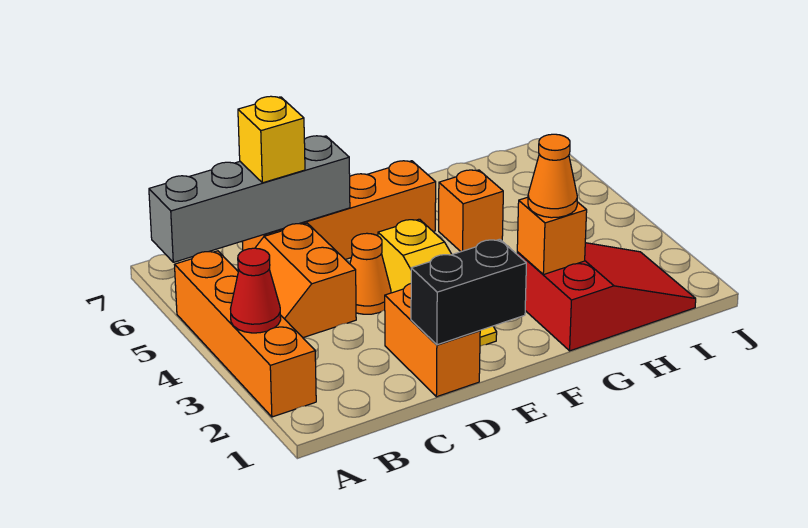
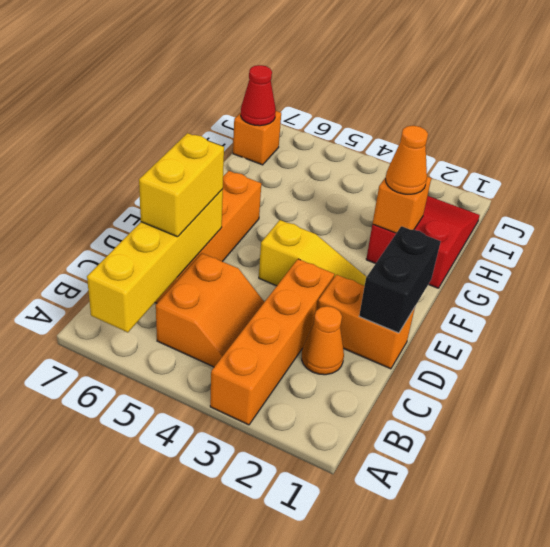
orange brick A2:A5 level 1 -> orange brick A3:D3 level 1
red cone A3 level 2 -> red cone I7 level 2
grey brick A6:D6 level 2 -> yellow brick A6:D6 level 2
orange slope B4:C5 level 1 top C -> orange slope B4:C5 level 1 top 5
yellow brick C6 level 3 -> yellow brick C6:D6 level 3
orange cone D4 level 1 -> orange cone C2 level 1
orange brick G5 level 1 -> orange brick I7 level 1

